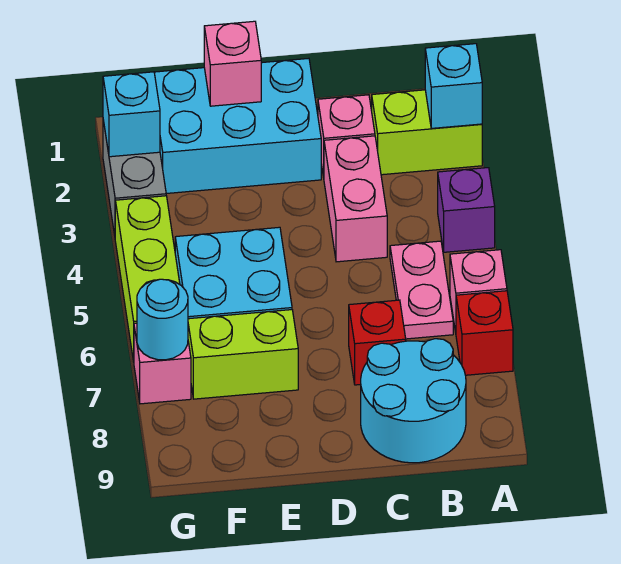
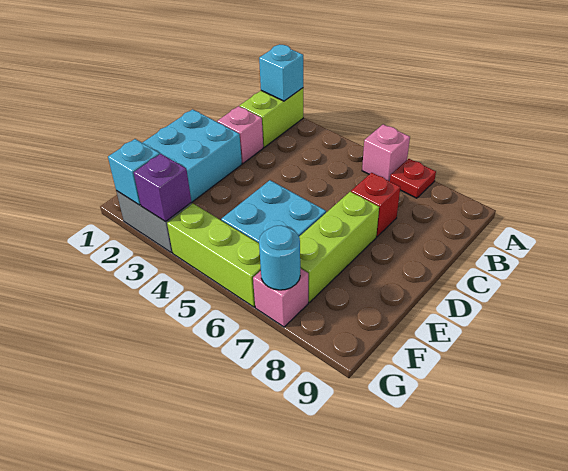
purple brick A4 level 1 -> purple brick G3 level 2
red brick A7 level 1 -> red plate A7 level 1
pink plate B5:B6 level 1 -> none
cyan round brick B8:C9 level 1 -> none
pink brick C3:C4 level 1 -> none
pink brick E1 level 2 -> none
lime brick E7:F7 level 1 -> lime brick D7:F7 level 1

